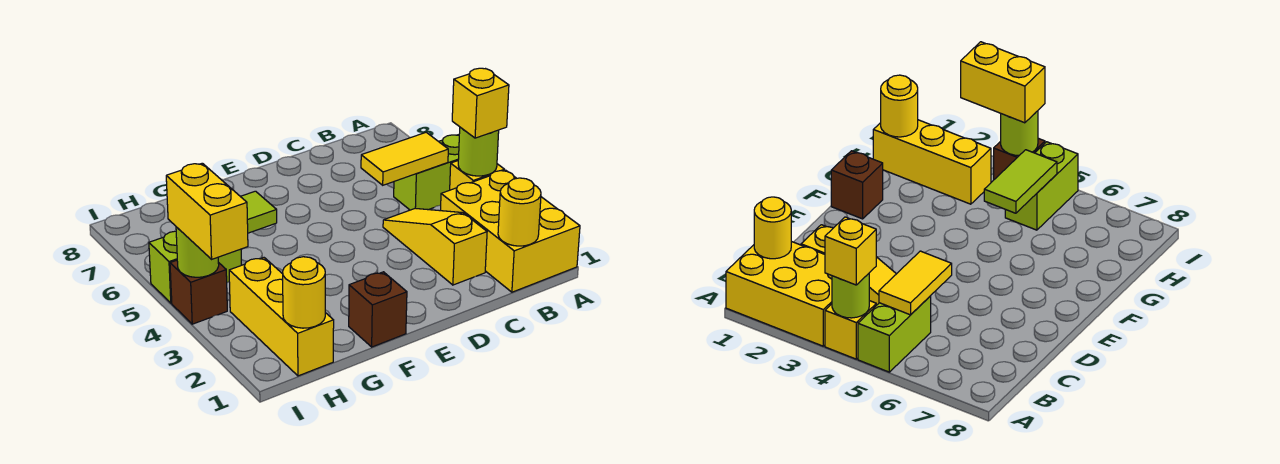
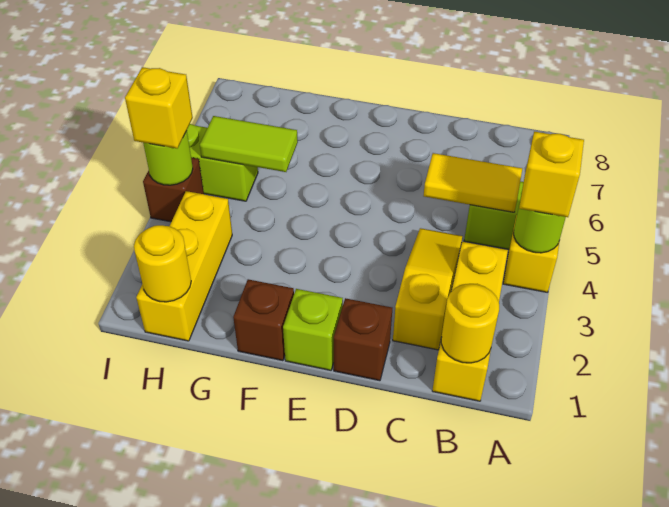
yellow brick A1:B3 level 1 -> yellow brick B1:B3 level 1
none -> brown brick D1 level 1
none -> lime brick E1 level 1
yellow brick I3:I4 level 3 -> yellow brick I4 level 3

